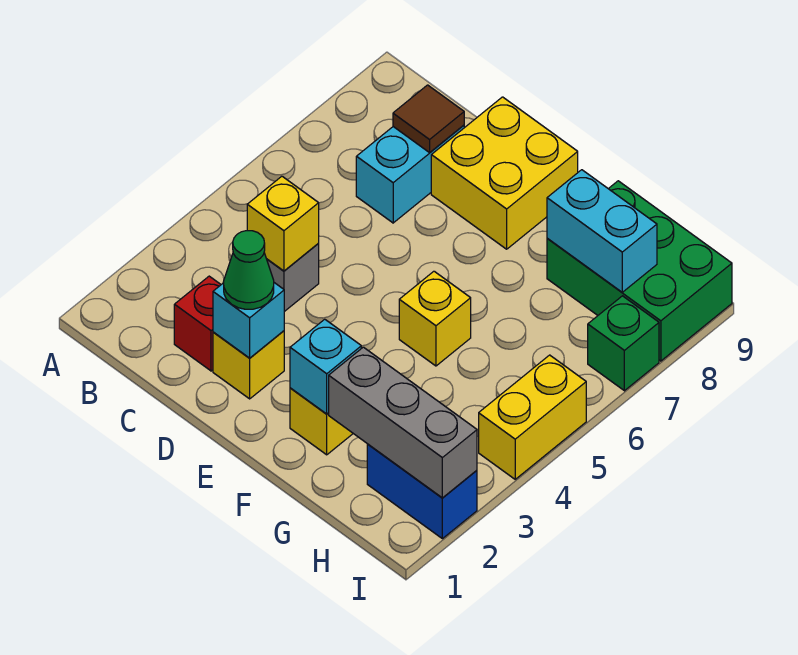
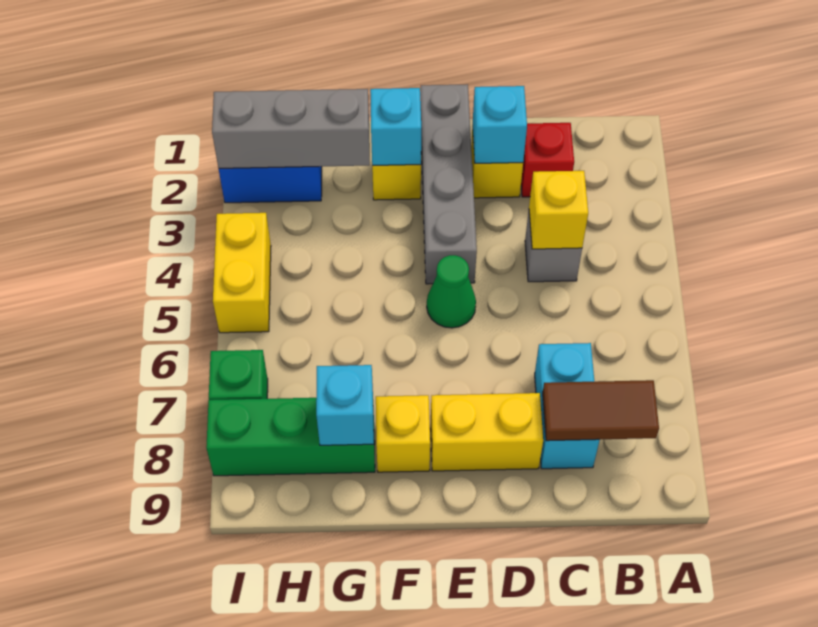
brown tile C8 level 2 -> brown tile B8:C8 level 2
green cone D2 level 3 -> green cone E5 level 1
yellow brick D8:E9 level 1 -> yellow brick D8:E8 level 1
none -> grey brick E1:E4 level 1
yellow brick F5 level 1 -> yellow brick F8 level 1
green brick G8:I9 level 1 -> green brick G8:I8 level 1
cyan brick G8:H8 level 2 -> cyan brick G8 level 2

